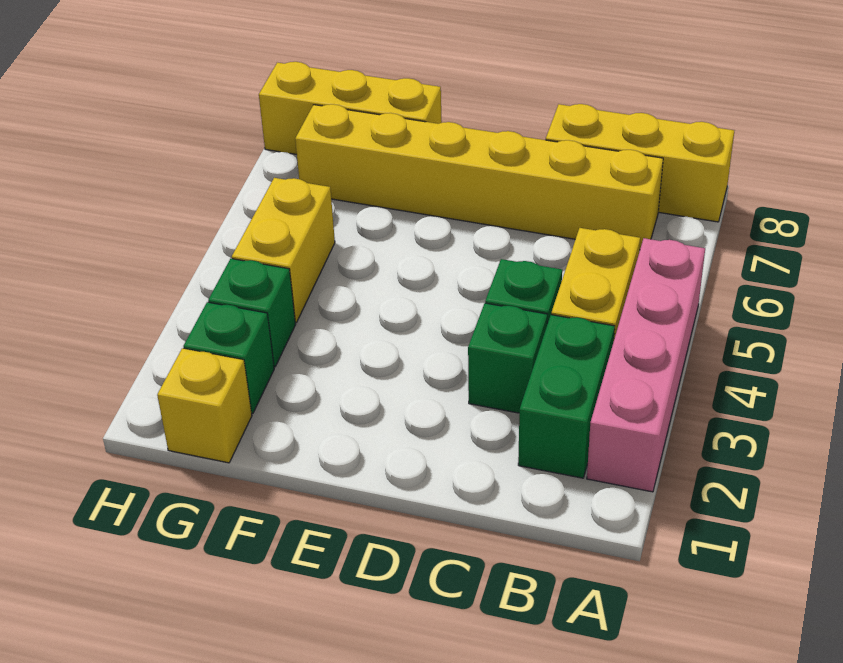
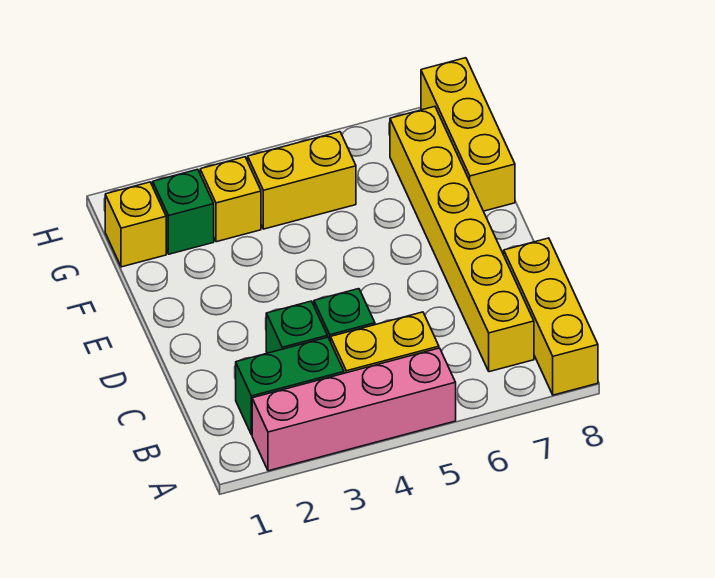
green brick G3 level 1 -> yellow brick G3 level 1

